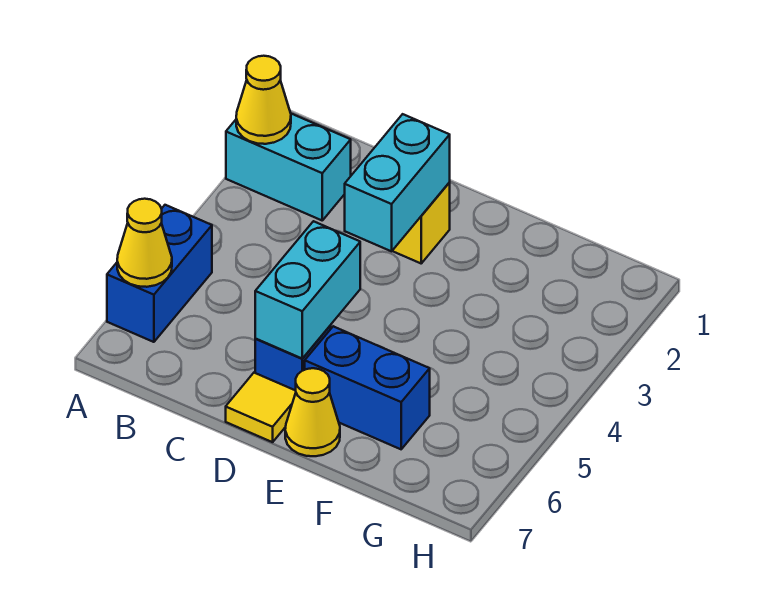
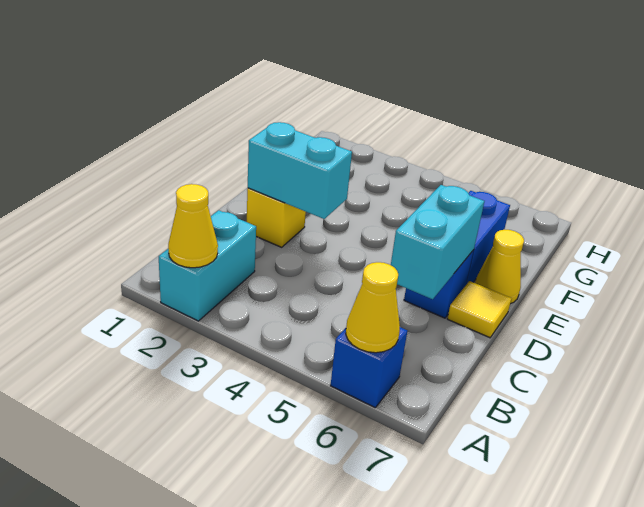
blue brick A5:A6 level 1 -> blue brick A6 level 1
cyan brick D5:D6 level 2 -> cyan brick C6:D6 level 2

